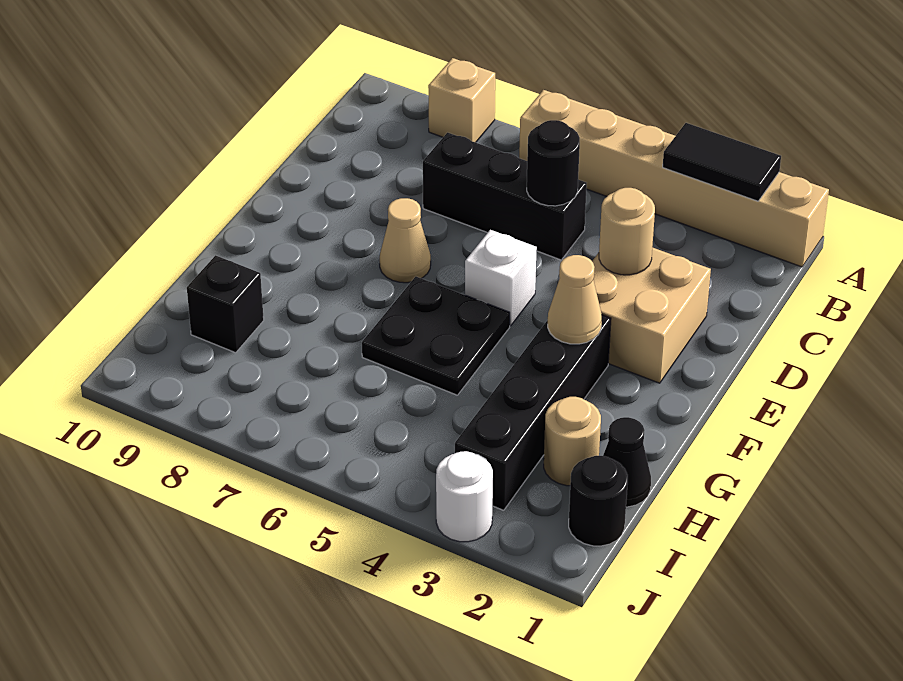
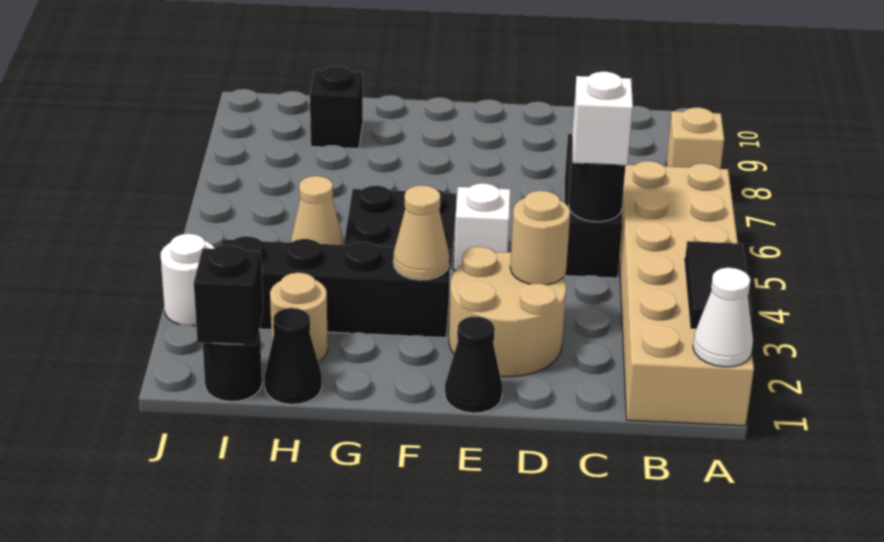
tan brick A1:A6 level 1 -> tan brick A1:B6 level 1
none -> white cone A1 level 2
none -> white brick C5 level 3
tan brick D2:E3 level 1 -> tan round brick D2:E3 level 1
none -> black cone E1 level 1
tan cone E7 level 1 -> tan cone H5 level 1
none -> black brick I1 level 2

